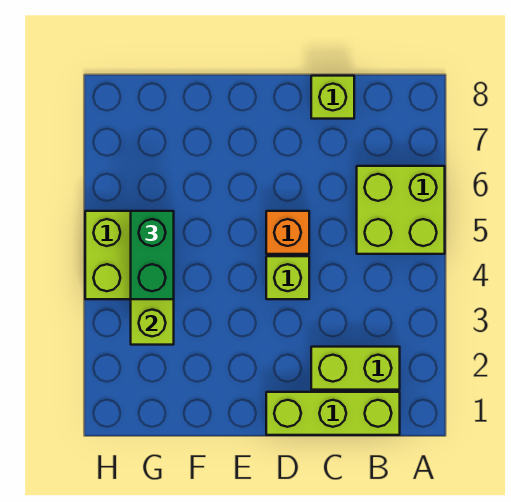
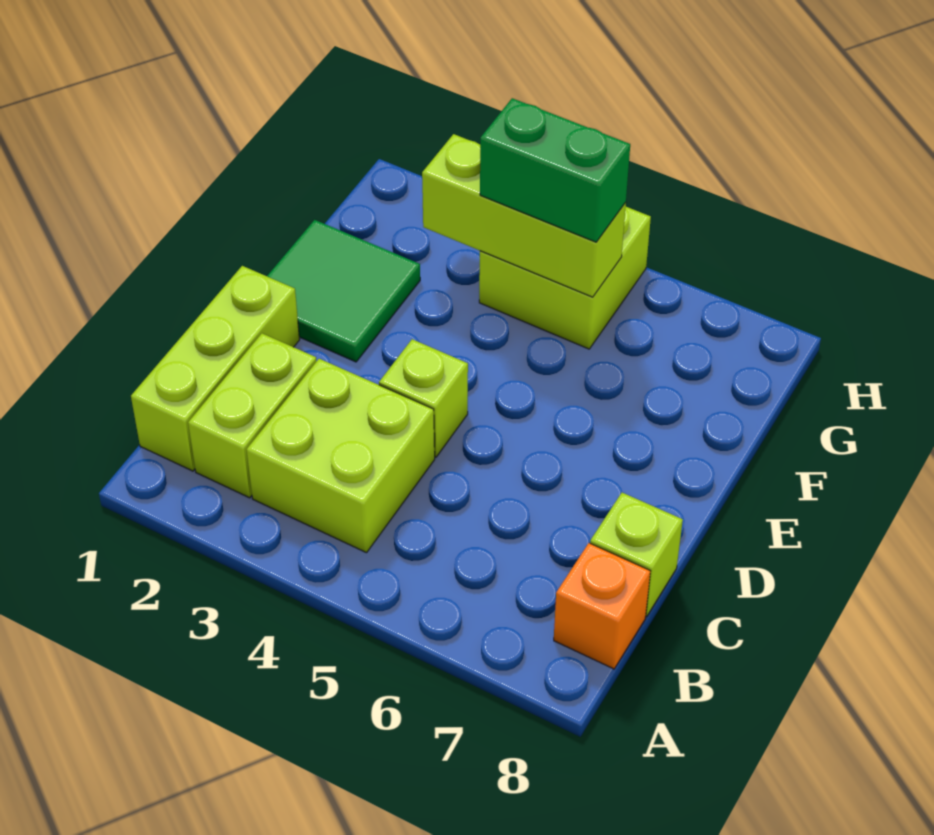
lime brick A5:B6 level 1 -> lime brick B3:C4 level 1
orange brick D5 level 1 -> orange brick B8 level 1
none -> green tile E1:F2 level 1

